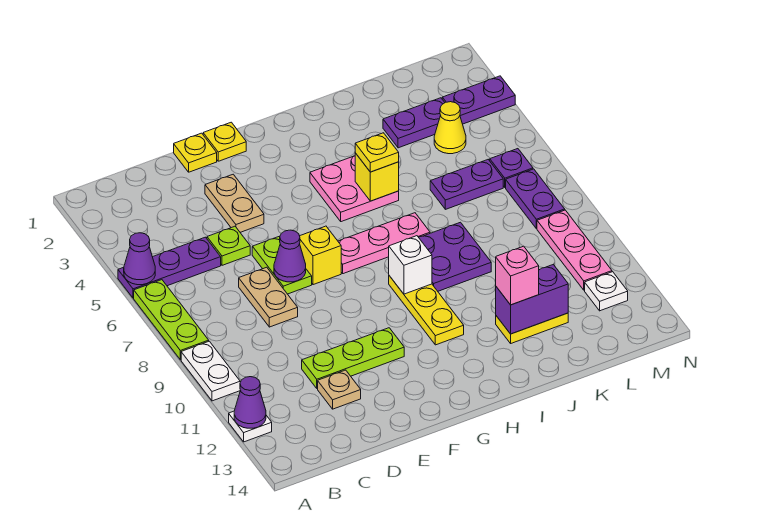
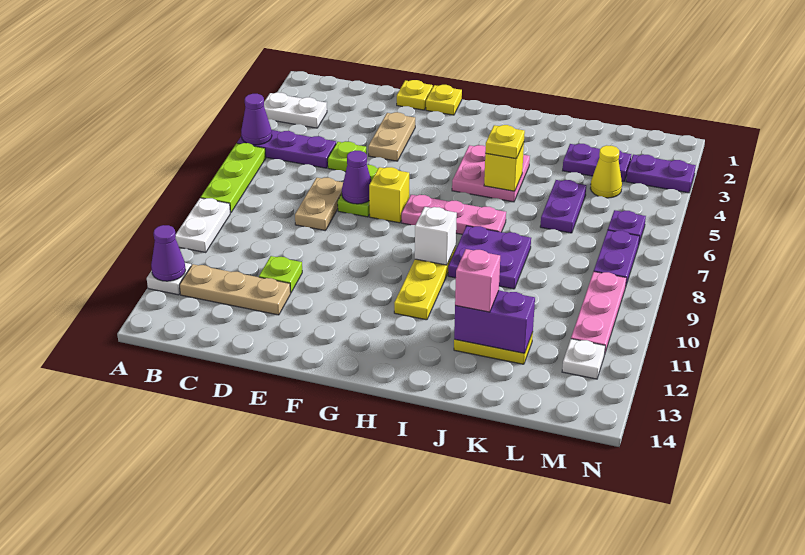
none -> white plate A3:B3 level 1
lime plate D11:F11 level 1 -> lime plate D11 level 1
tan plate D12 level 1 -> tan plate B12:D12 level 1
purple plate K6:L6 level 1 -> purple plate K5:K6 level 1

